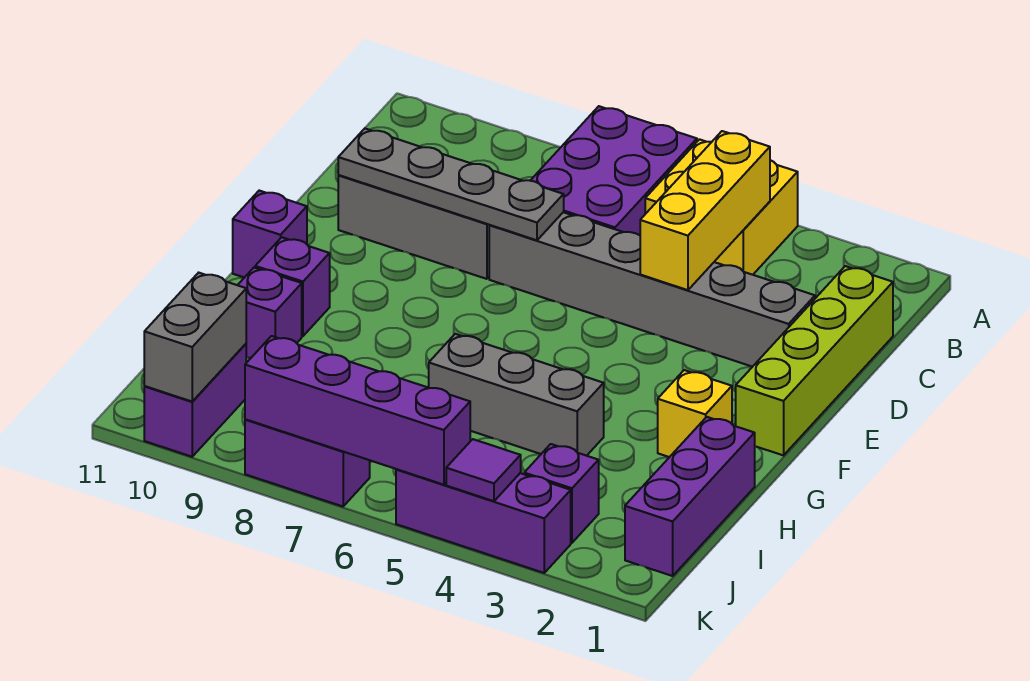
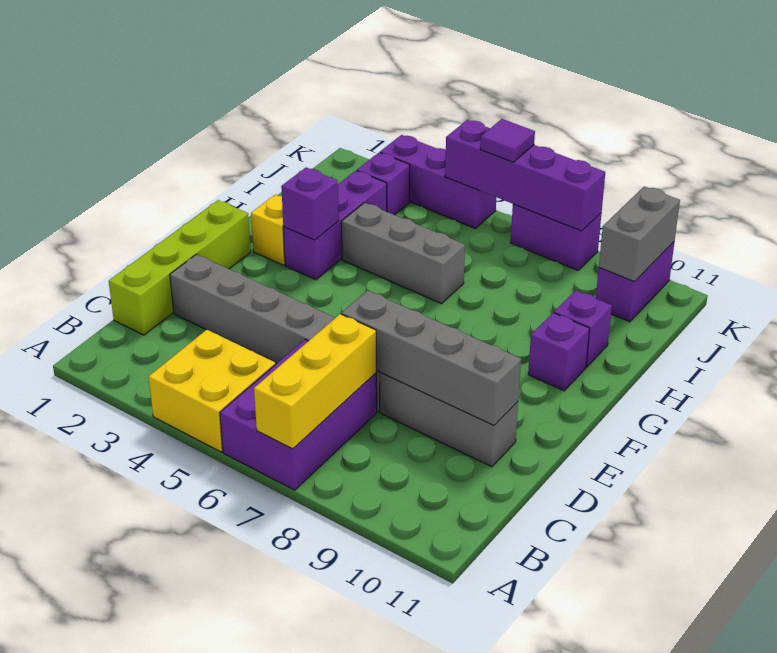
yellow brick B4:D4 level 2 -> yellow brick A7:C7 level 2
grey plate D7:D10 level 2 -> grey brick D7:D10 level 2
purple brick F11 level 1 -> purple brick G3 level 2
purple brick H1:J1 level 1 -> purple brick G3:I3 level 1
purple tile K4 level 2 -> purple tile K6 level 3

